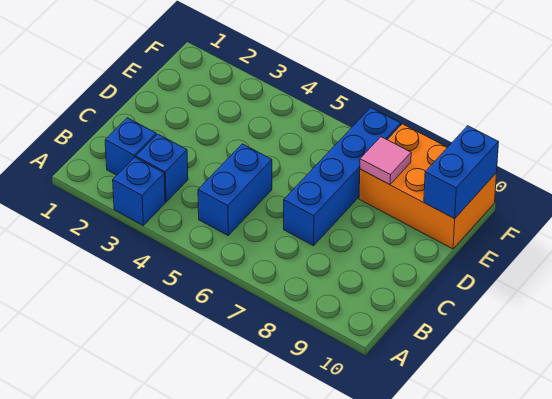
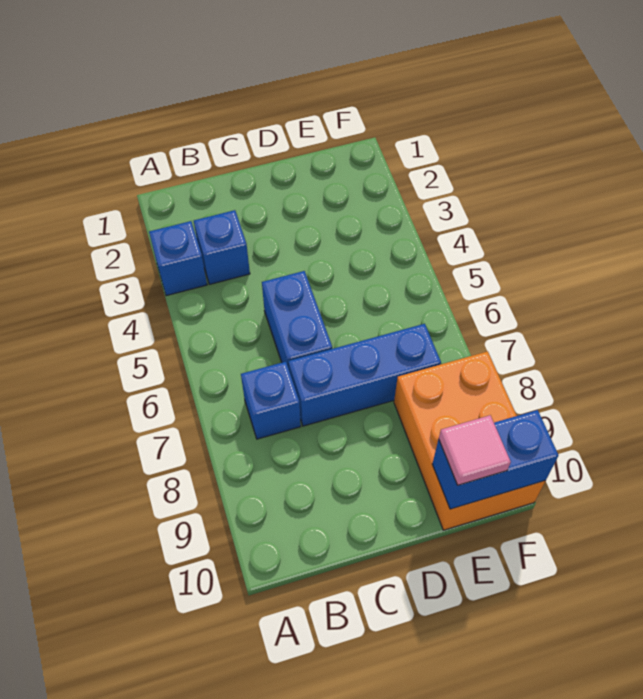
blue brick B2 level 1 -> blue brick B7 level 1
blue brick B5:C5 level 1 -> blue brick C5:C6 level 1
blue brick C7:F7 level 1 -> blue brick C7:E7 level 1
pink tile E8 level 2 -> pink tile E10 level 3

